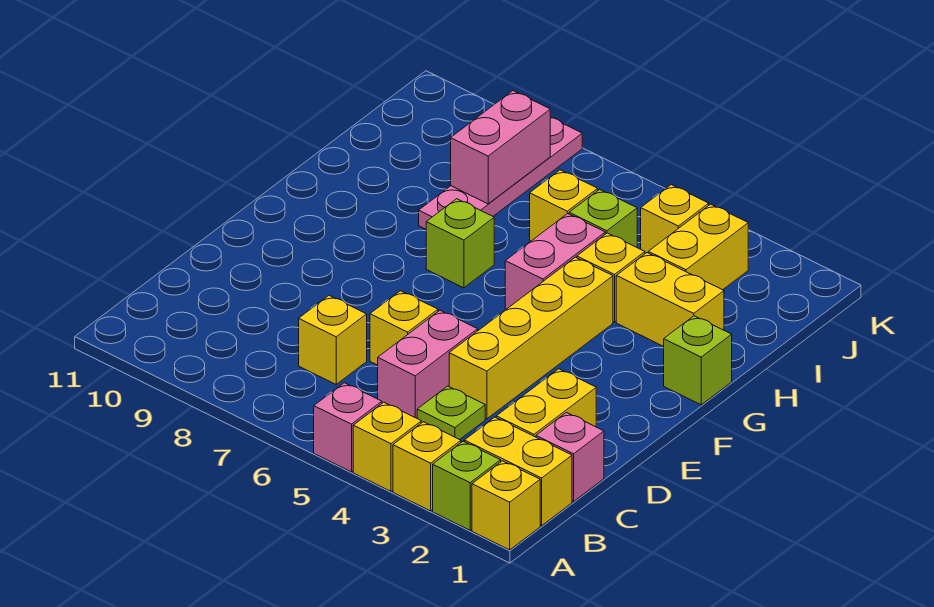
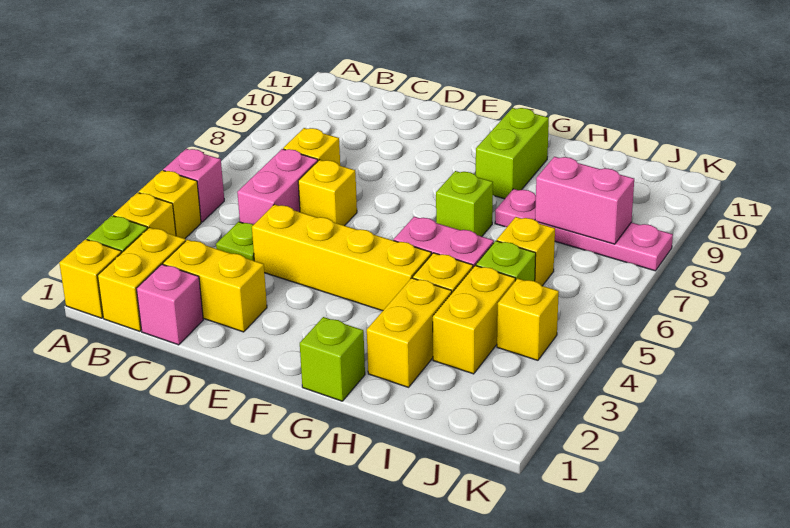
pink brick C5:D5 level 1 -> pink brick C5:C6 level 1
none -> lime brick G9:G10 level 1
yellow brick I3:J3 level 1 -> yellow brick I3:I4 level 1

